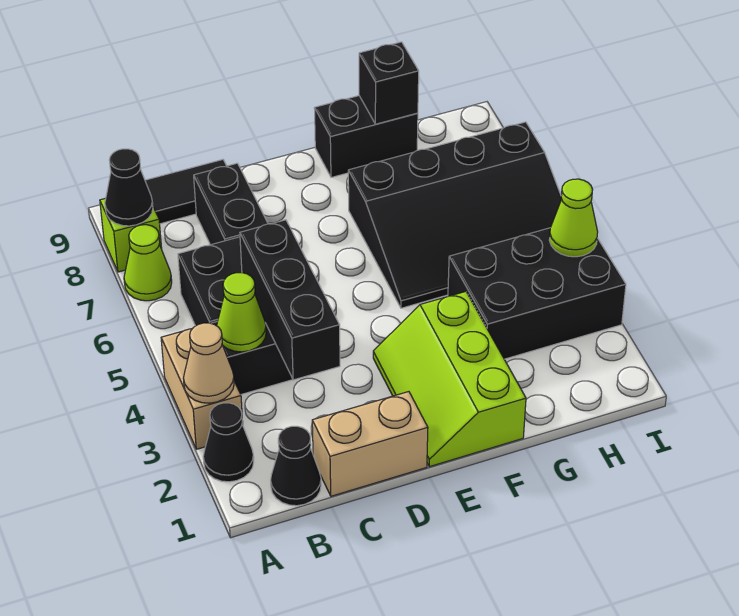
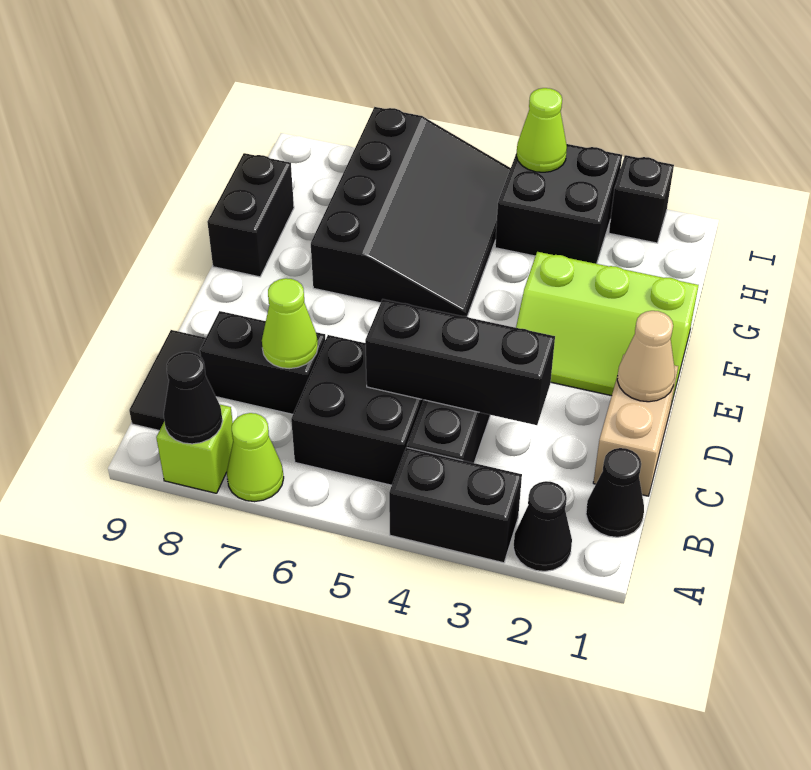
tan brick A3:A4 level 1 -> black brick A3:A4 level 1
tan cone A3 level 2 -> tan cone D1 level 2
lime cone B4 level 2 -> lime cone C7 level 2
black brick G3:I4 level 1 -> black brick H3:I4 level 1
black brick G9 level 2 -> black brick I2 level 1

